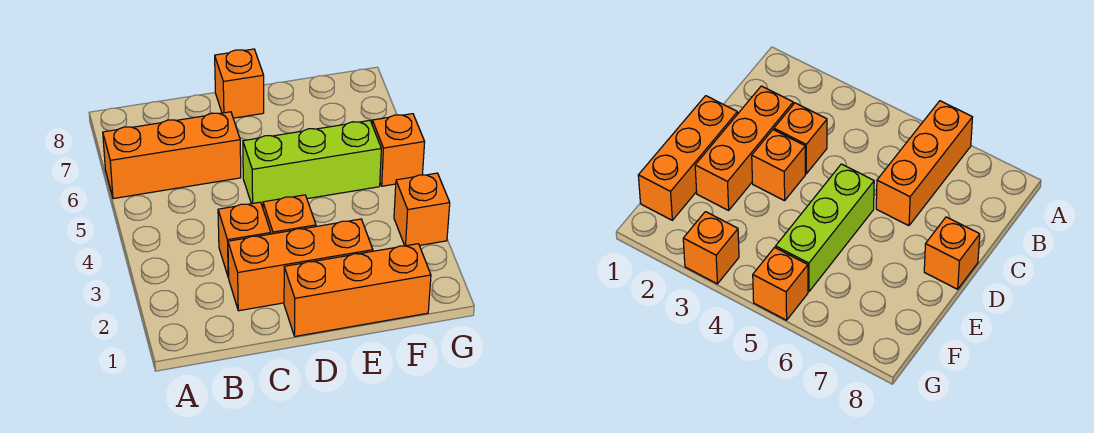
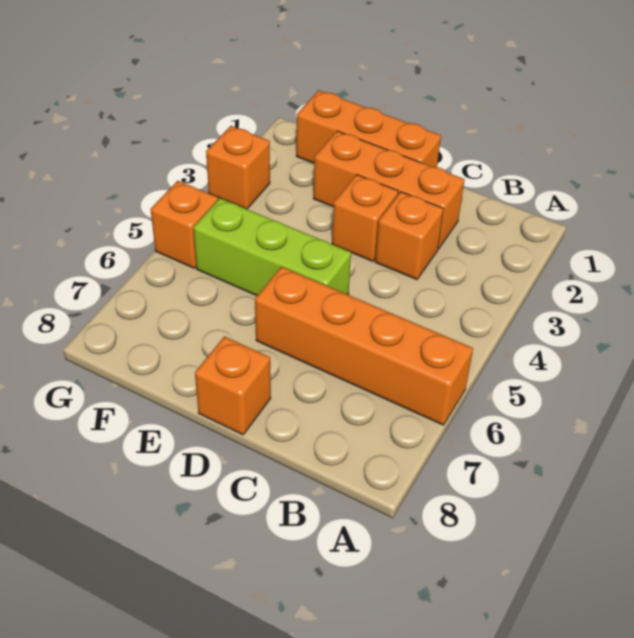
orange brick A6:C6 level 1 -> orange brick A6:D6 level 1

